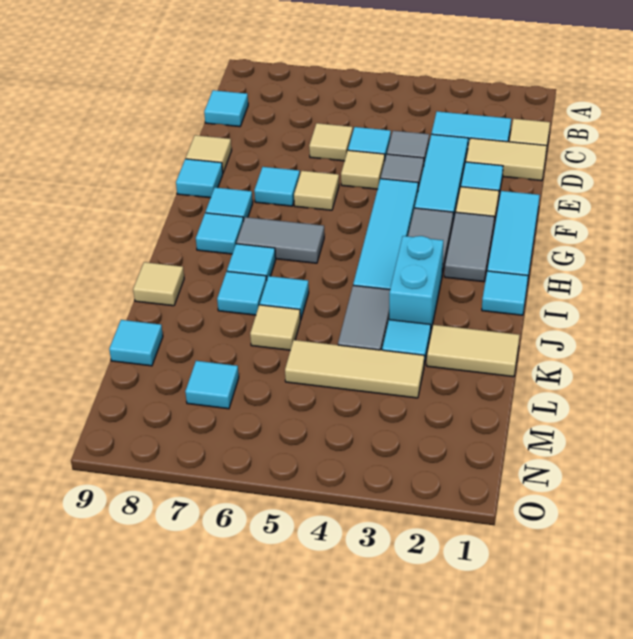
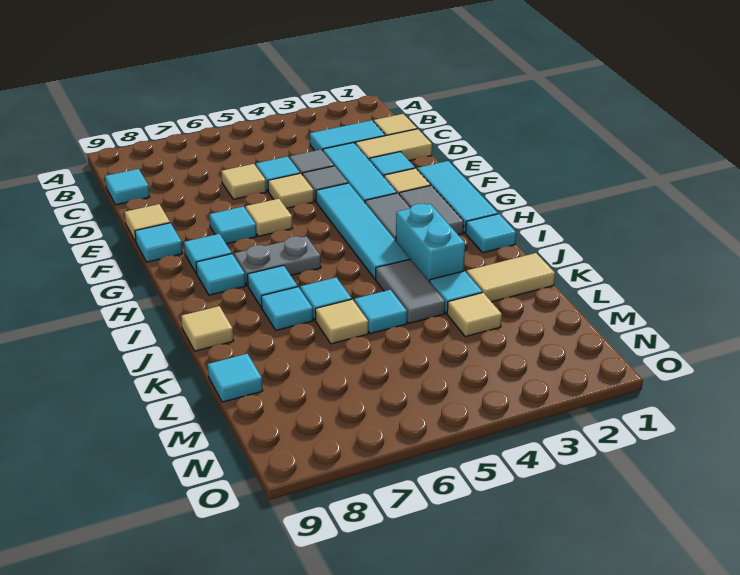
grey tile H6:H7 level 1 -> grey plate H6:H7 level 1
tan tile L3:L5 level 1 -> tan tile L3 level 1
cyan tile M7 level 1 -> cyan tile K5 level 1

